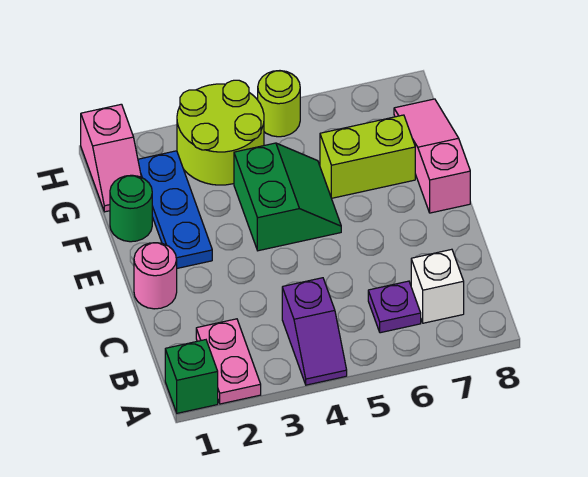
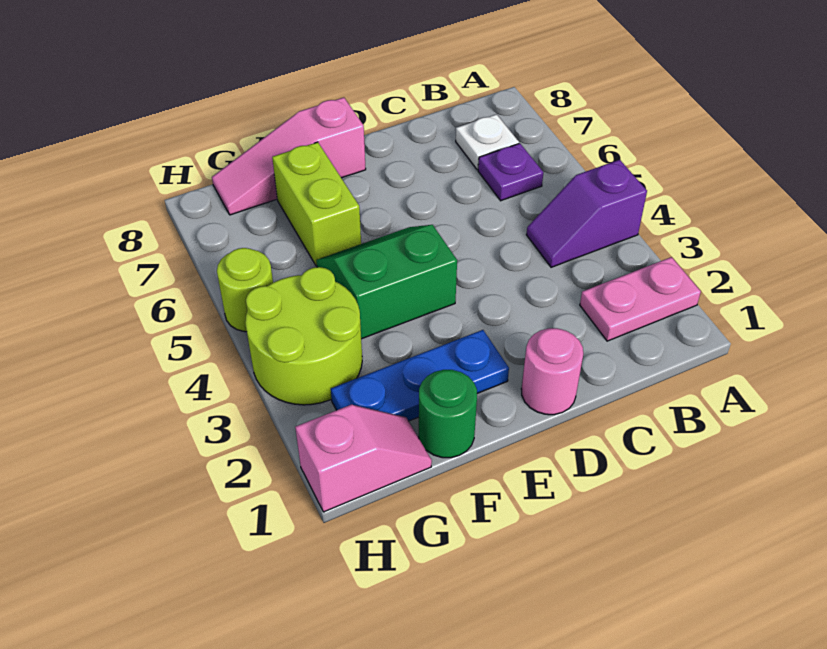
green brick A1 level 1 -> none
purple slope A4:B4 level 1 top B -> purple slope A4:B4 level 1 top A
white brick B7 level 1 -> white plate B7 level 1

